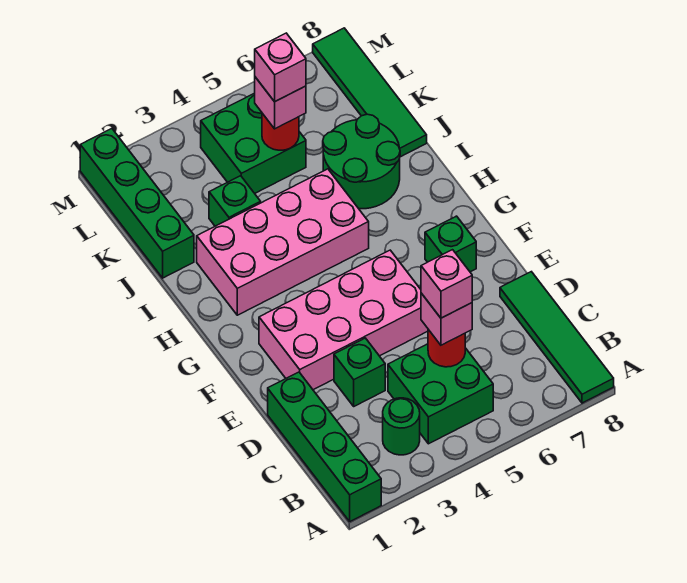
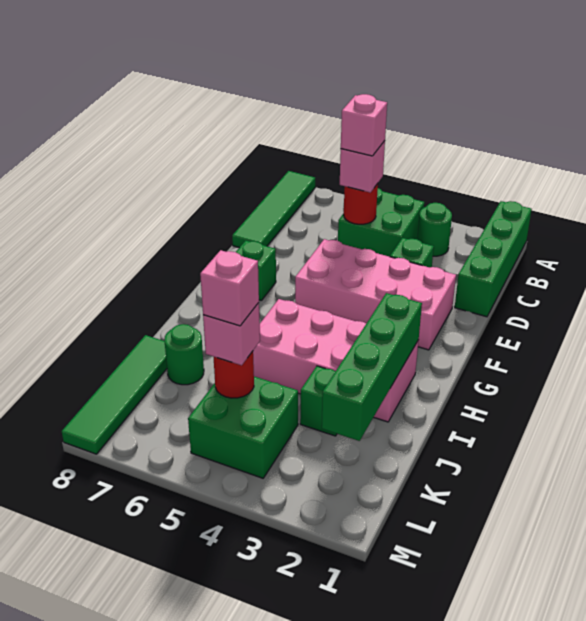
green round brick I6:J7 level 1 -> green round brick J7 level 1
green brick J1:M1 level 1 -> green brick H2:K2 level 2

